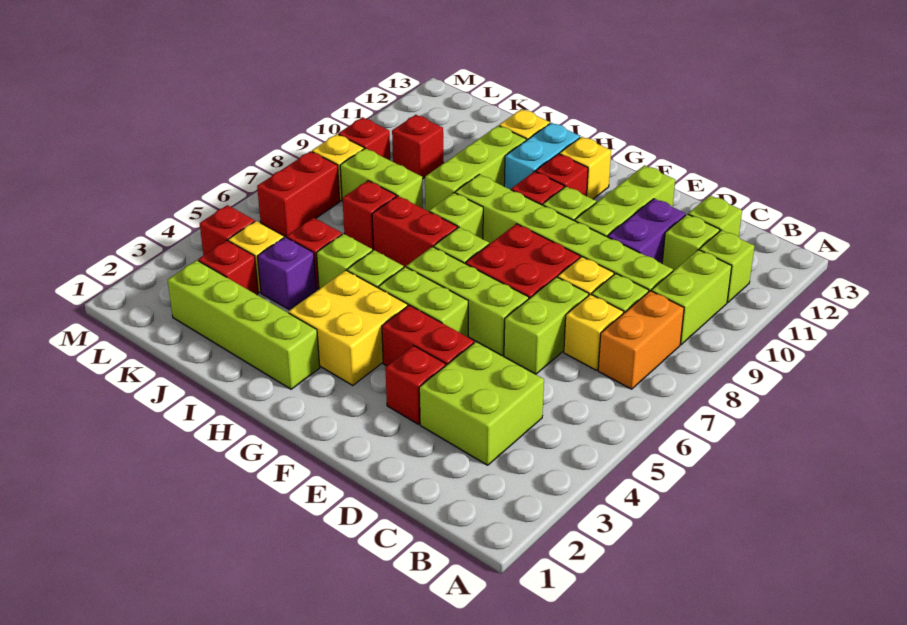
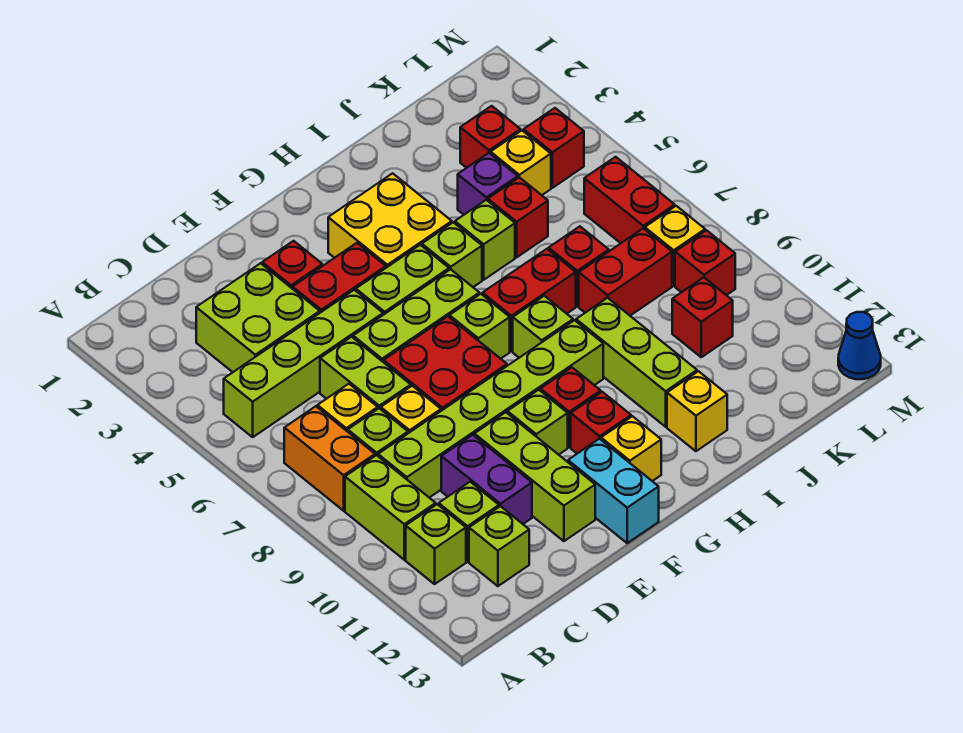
lime brick H2:K2 level 1 -> lime brick B5:E5 level 1
cyan brick H11:H12 level 1 -> cyan brick F12:F13 level 1
lime brick J8:K8 level 1 -> red brick J8:K8 level 1
none -> blue cone M13 level 1

